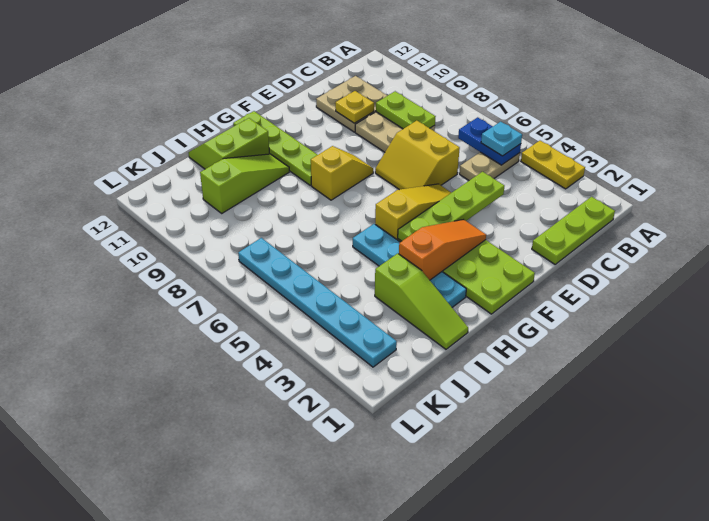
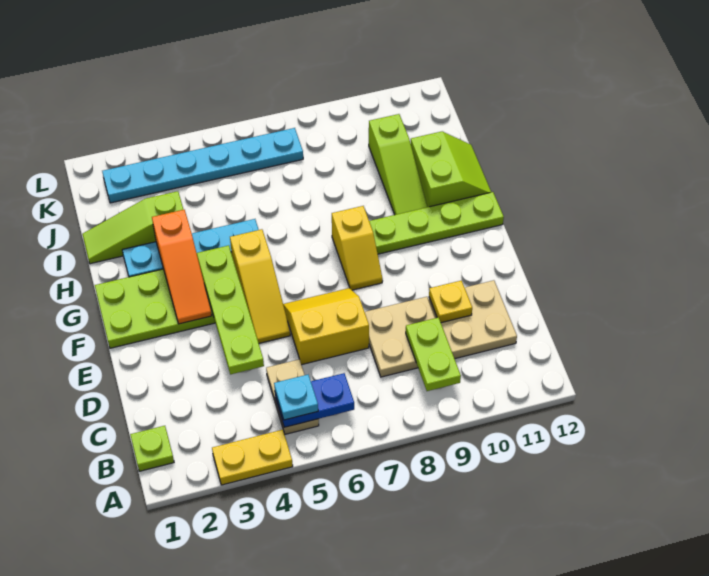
lime plate B1:D1 level 1 -> lime plate B1 level 1
lime plate C8:C9 level 2 -> lime plate B9:C9 level 2

